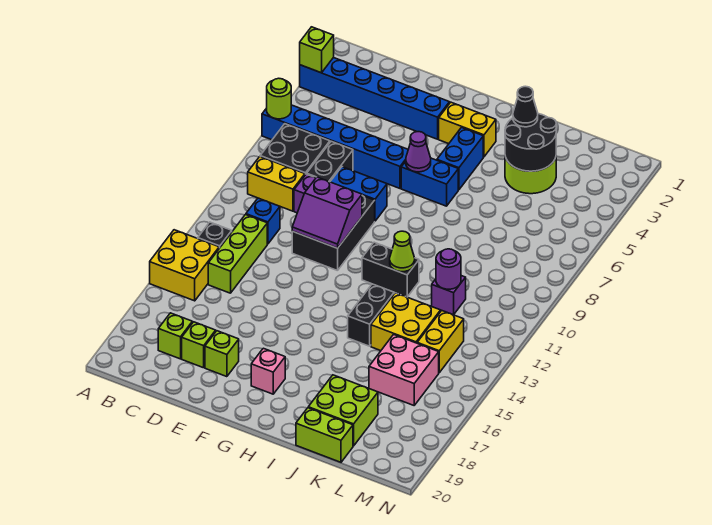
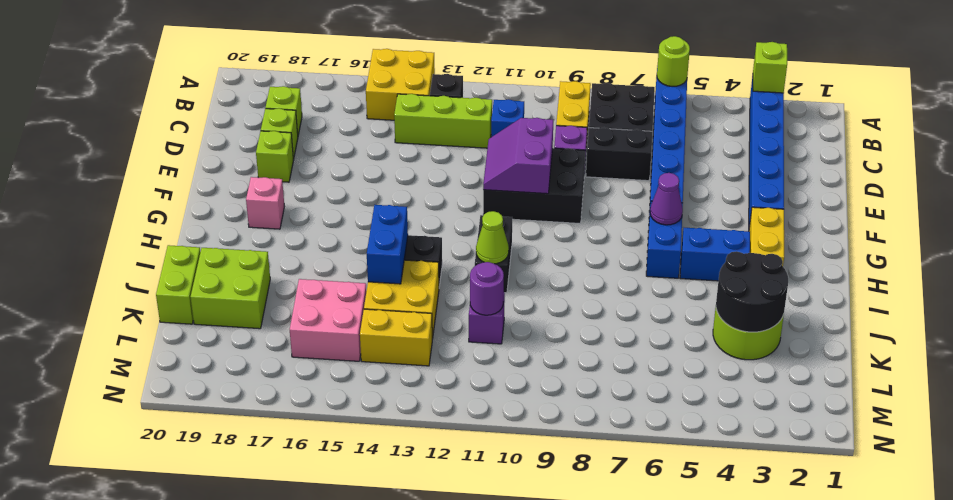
blue brick E8:F8 level 1 -> blue brick I14:J14 level 2
black cone J3 level 3 -> none

